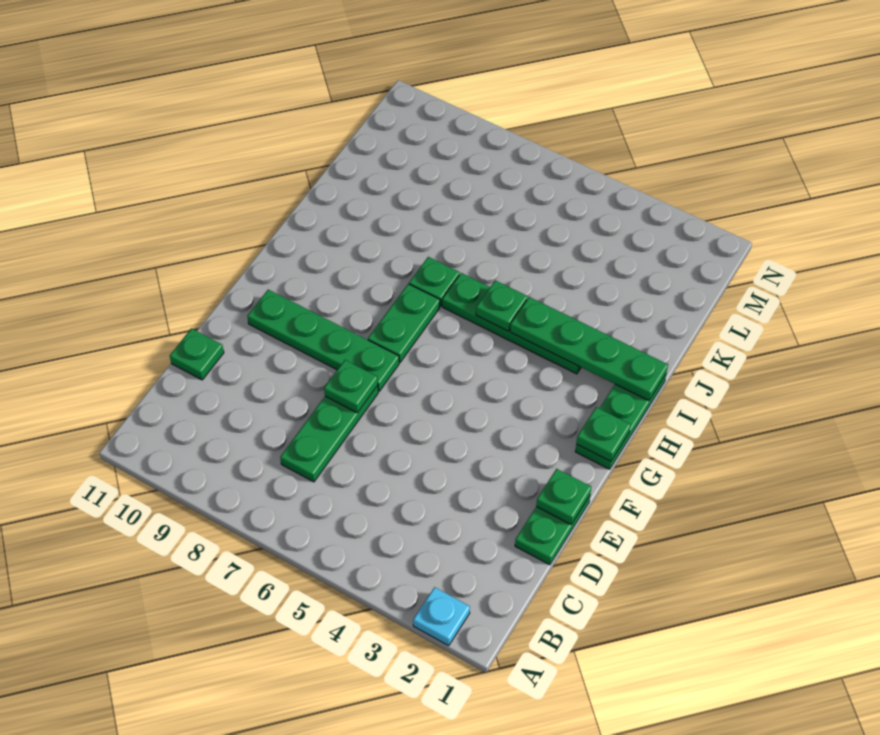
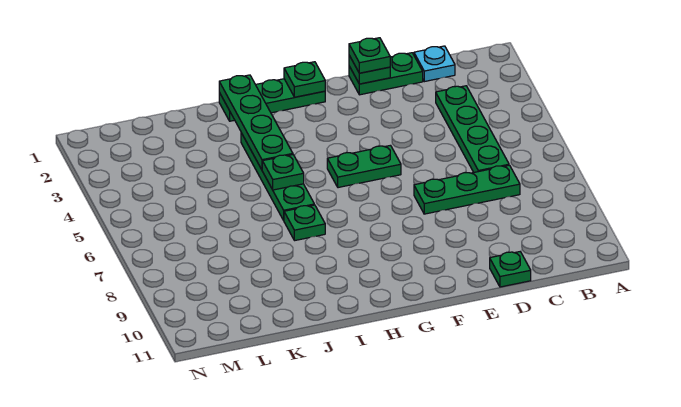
cyan plate A2 level 1 -> cyan plate C1 level 1
green plate E7 level 2 -> green plate E1 level 3
green plate F7:F10 level 1 -> green plate C3:C6 level 1
green plate G7:H7 level 1 -> green plate F5:G5 level 1

